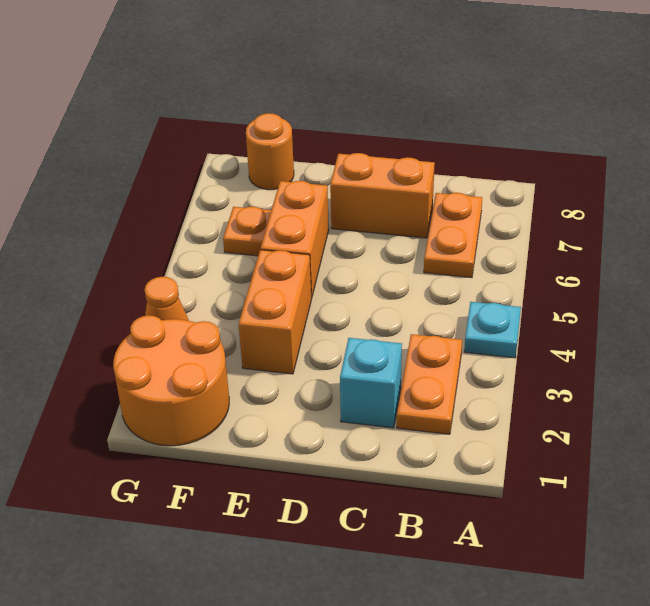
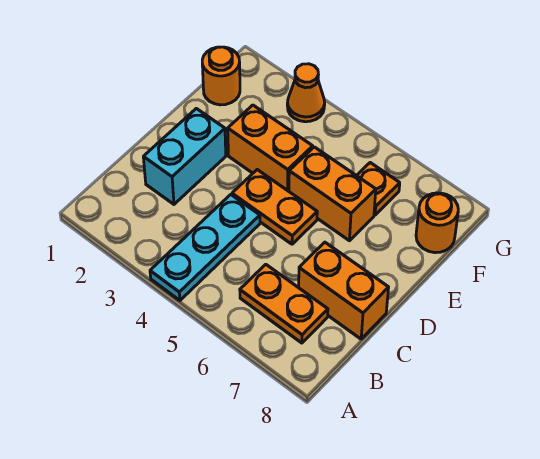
cyan plate A4 level 1 -> cyan plate A4:C4 level 1
orange plate B2:B3 level 1 -> orange plate D4:D5 level 1
cyan brick C2 level 1 -> cyan brick C2:D2 level 1
orange brick C7:D7 level 1 -> orange brick C7:C8 level 1
orange round brick F1:G2 level 1 -> orange round brick F1 level 1

